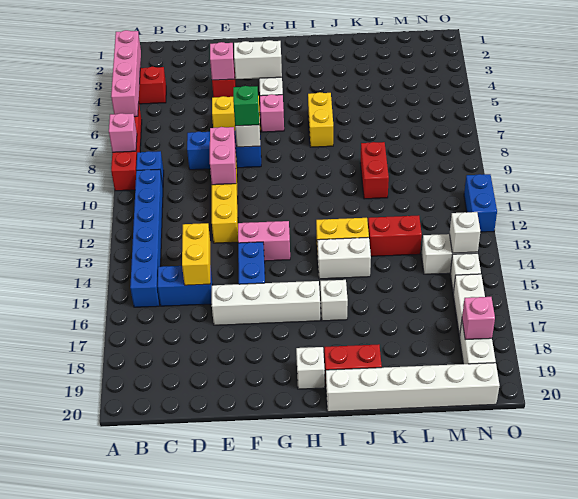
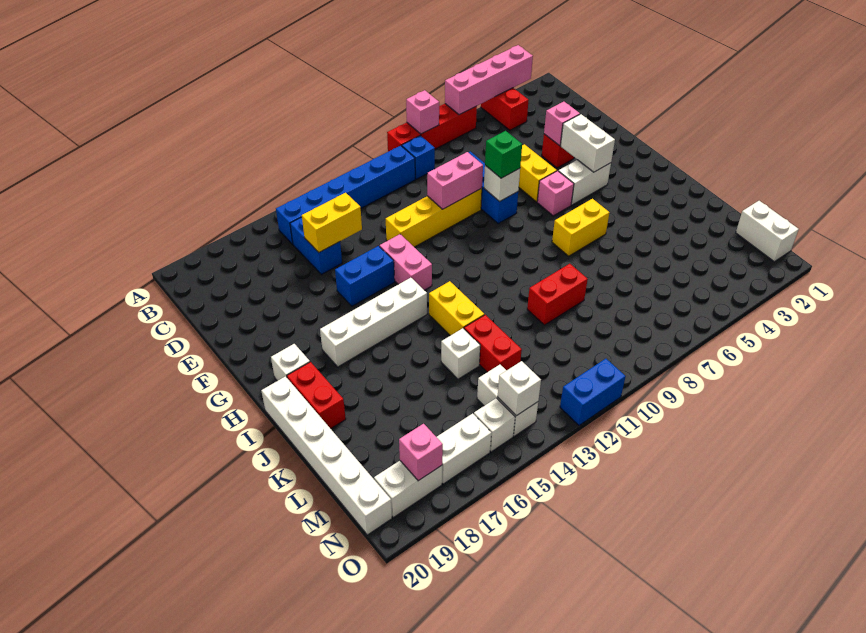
white brick E16:H16 level 1 -> white brick H14:H17 level 1
white brick I14:J14 level 1 -> white brick M1:N1 level 1
white brick I16 level 1 -> white brick K14 level 1

